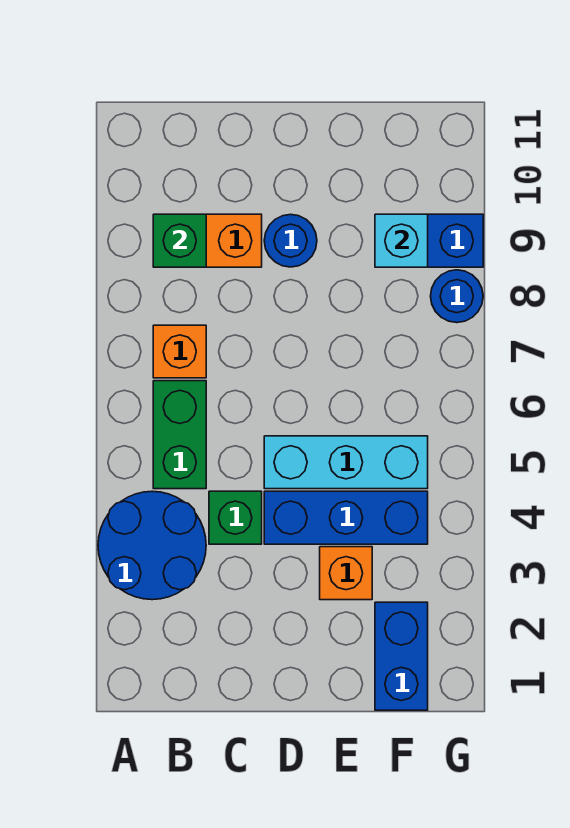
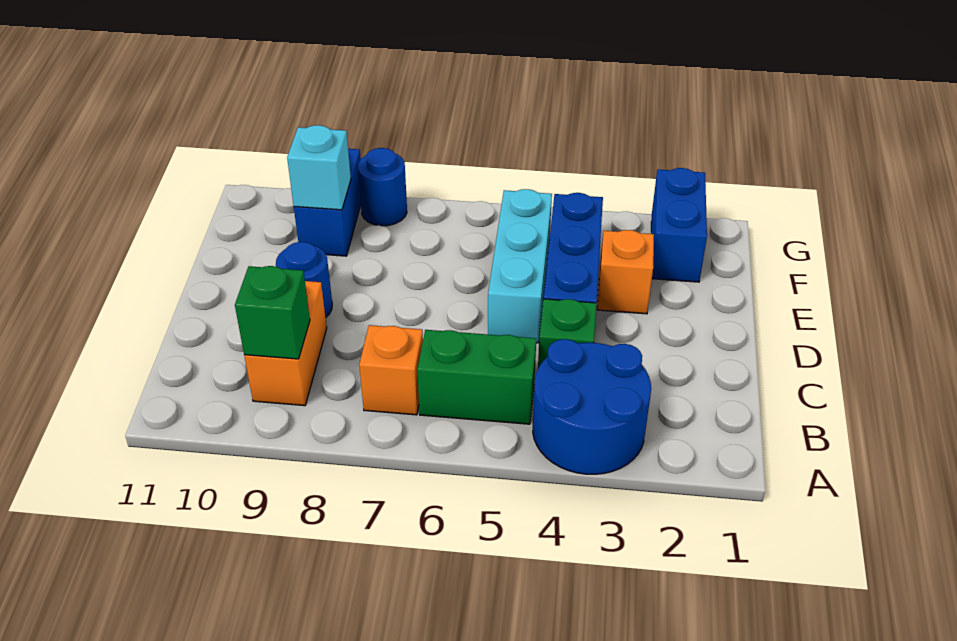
blue brick F1:F2 level 1 -> blue brick F2:G2 level 1

